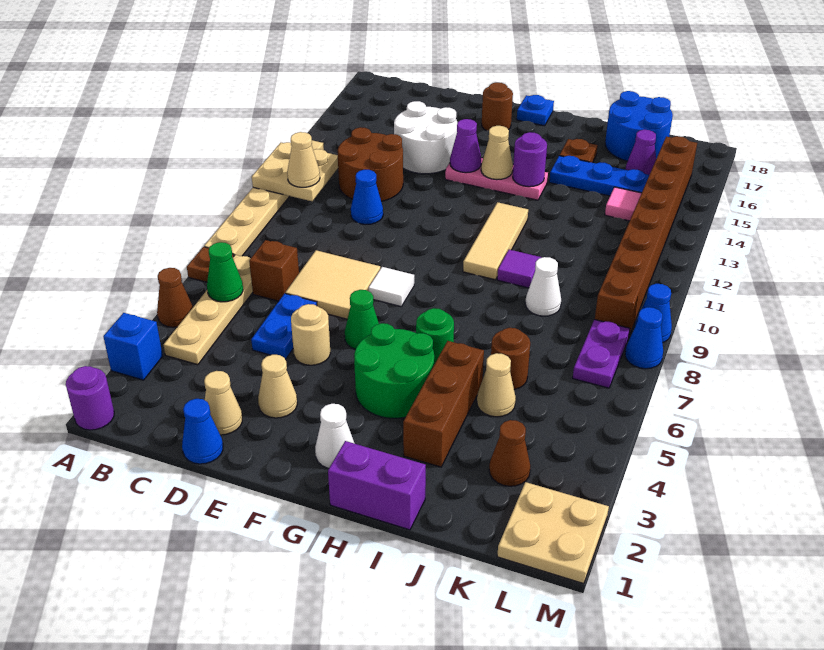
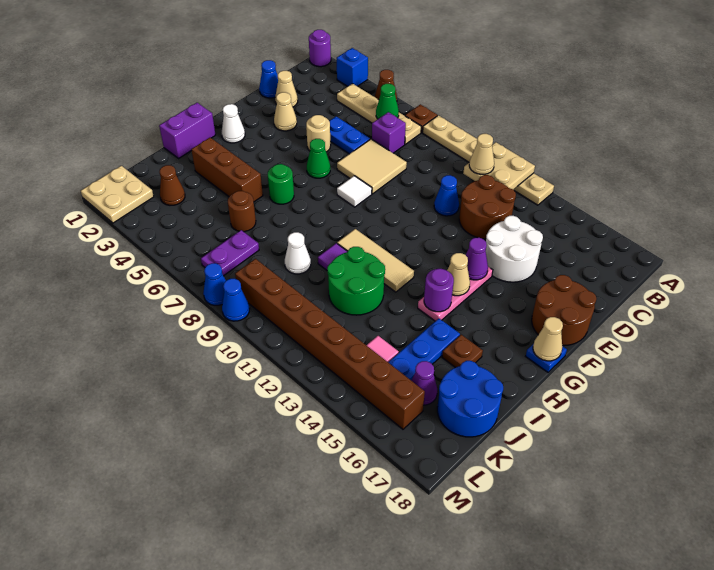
brown brick C7 level 1 -> purple brick C7 level 1
brown round brick F17 level 1 -> brown round brick E17:F18 level 1
green round brick G4:H5 level 1 -> green round brick I11:J12 level 1
tan cone J5 level 1 -> tan cone G18 level 2
purple plate L7:L8 level 1 -> purple plate K7:L7 level 1

